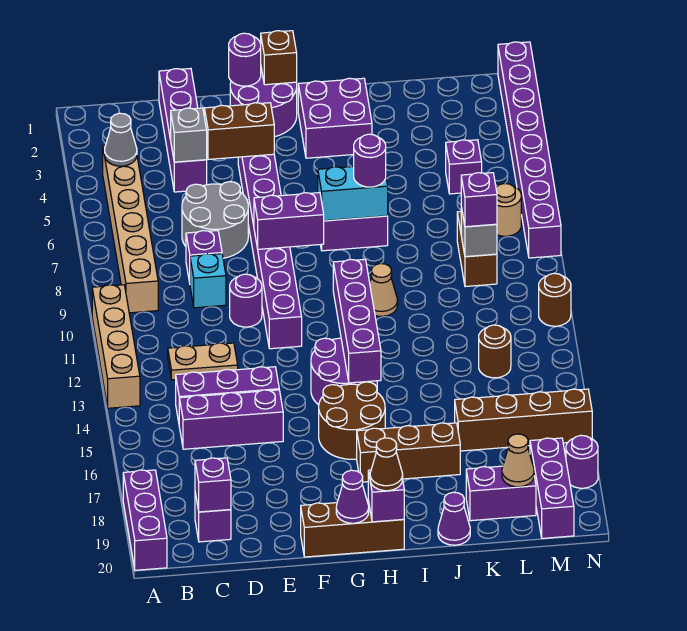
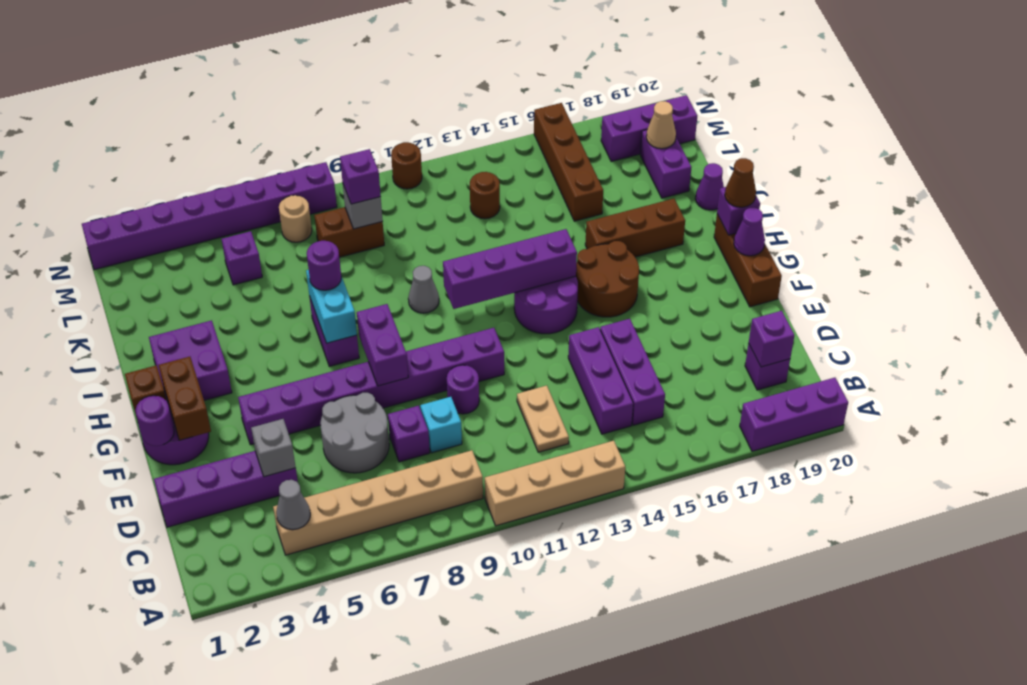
brown brick E4:F4 level 2 -> brown brick F2:G2 level 2
brown brick H17:J17 level 1 -> brown brick I16:I18 level 1
tan cone I10 level 1 -> grey cone I10 level 1
purple round brick N18 level 1 -> none

